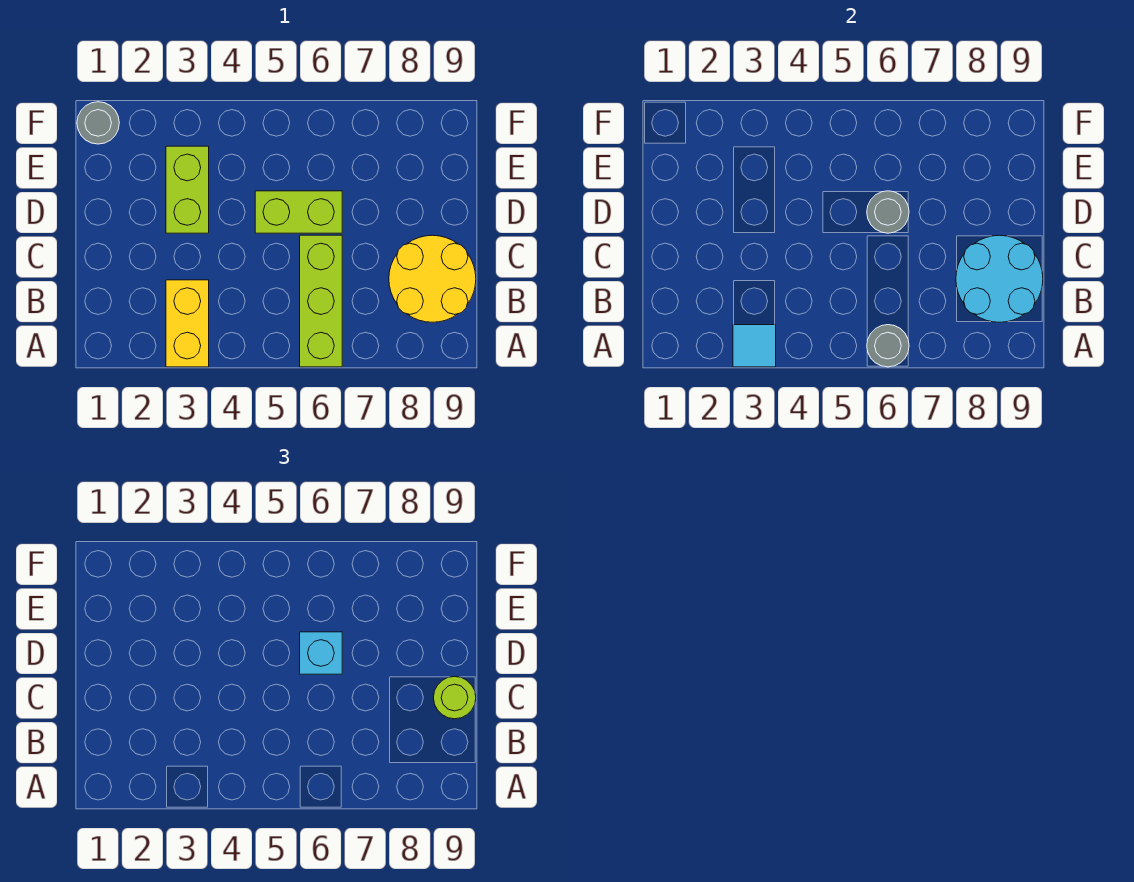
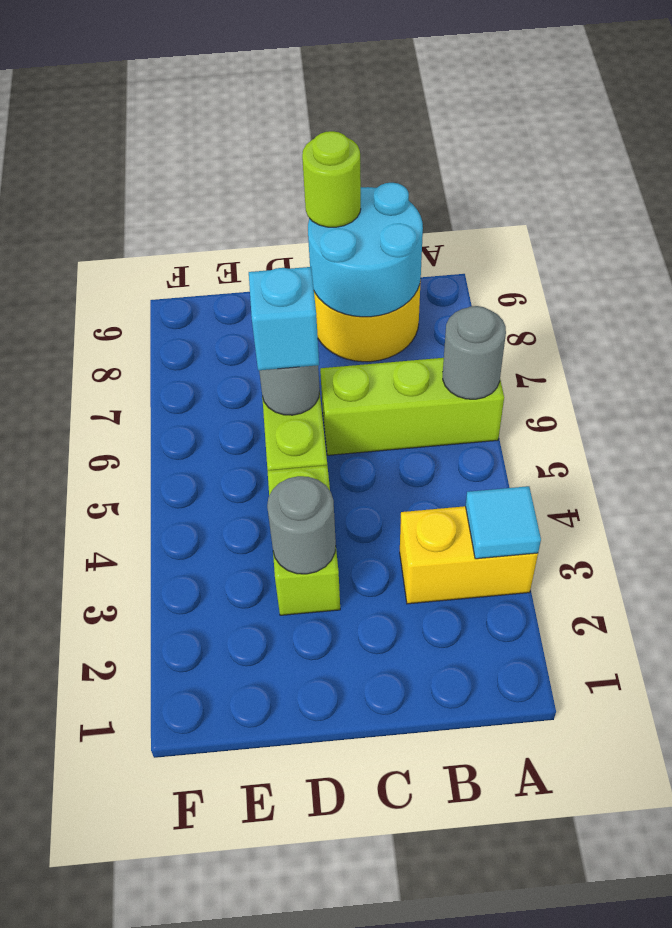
lime brick D3:E3 level 1 -> lime brick D3:D4 level 1
grey round brick F1 level 1 -> grey round brick D3 level 2

